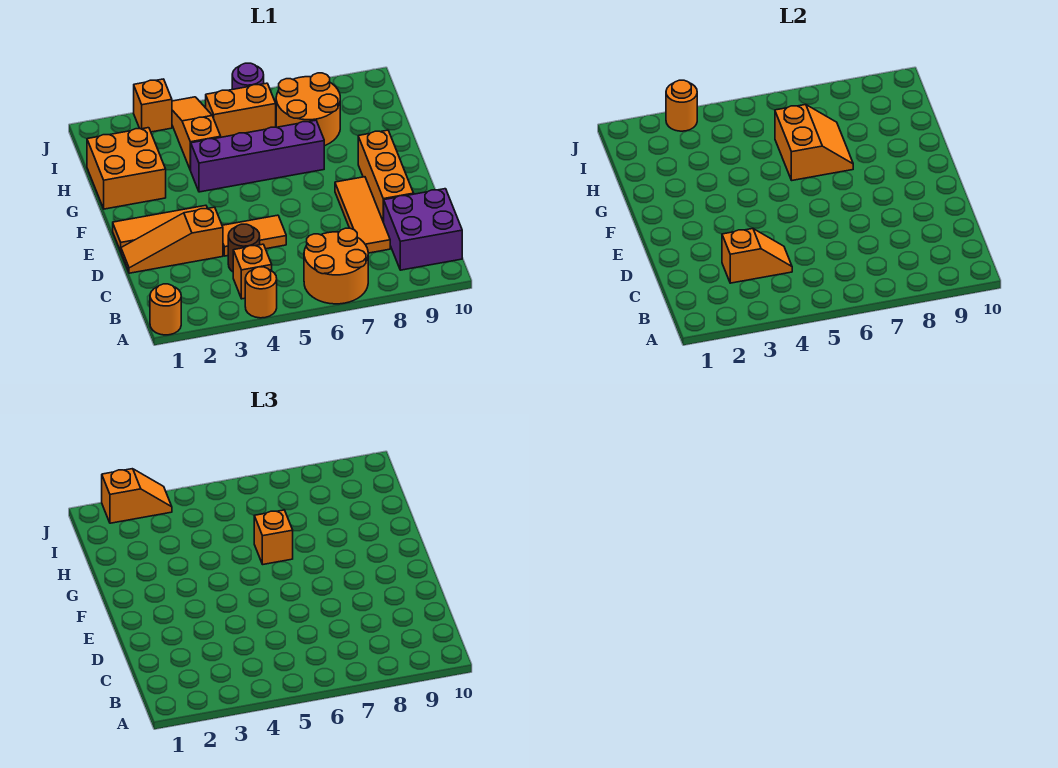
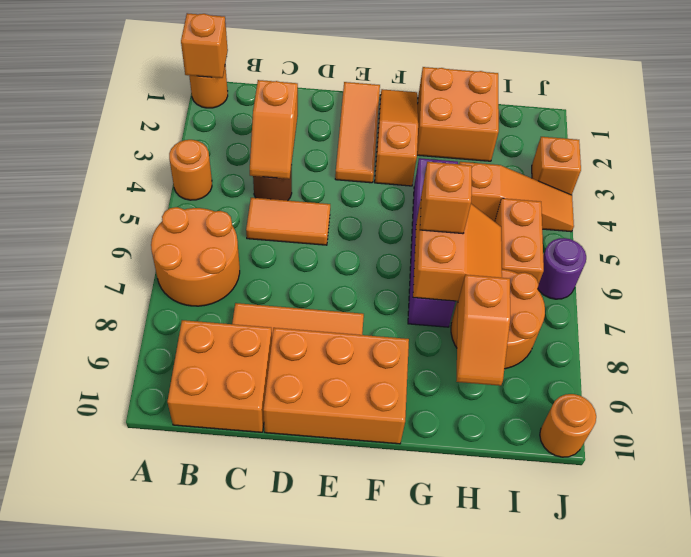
orange brick B4 level 1 -> orange brick A1 level 2
purple brick B9:C10 level 1 -> orange brick B9:C10 level 1
orange slope D1:D3 level 1 top 3 -> orange slope F1:F3 level 1 top 3
orange tile D4:D5 level 1 -> orange tile C5:D5 level 1
orange brick D9:F9 level 1 -> orange brick D9:F10 level 1
orange slope G6:H7 level 2 top 6 -> orange slope G6:H7 level 2 top G
orange slope J2:J3 level 3 top 2 -> orange slope H8:H9 level 2 top 8
orange round brick J3 level 2 -> orange round brick J10 level 1

